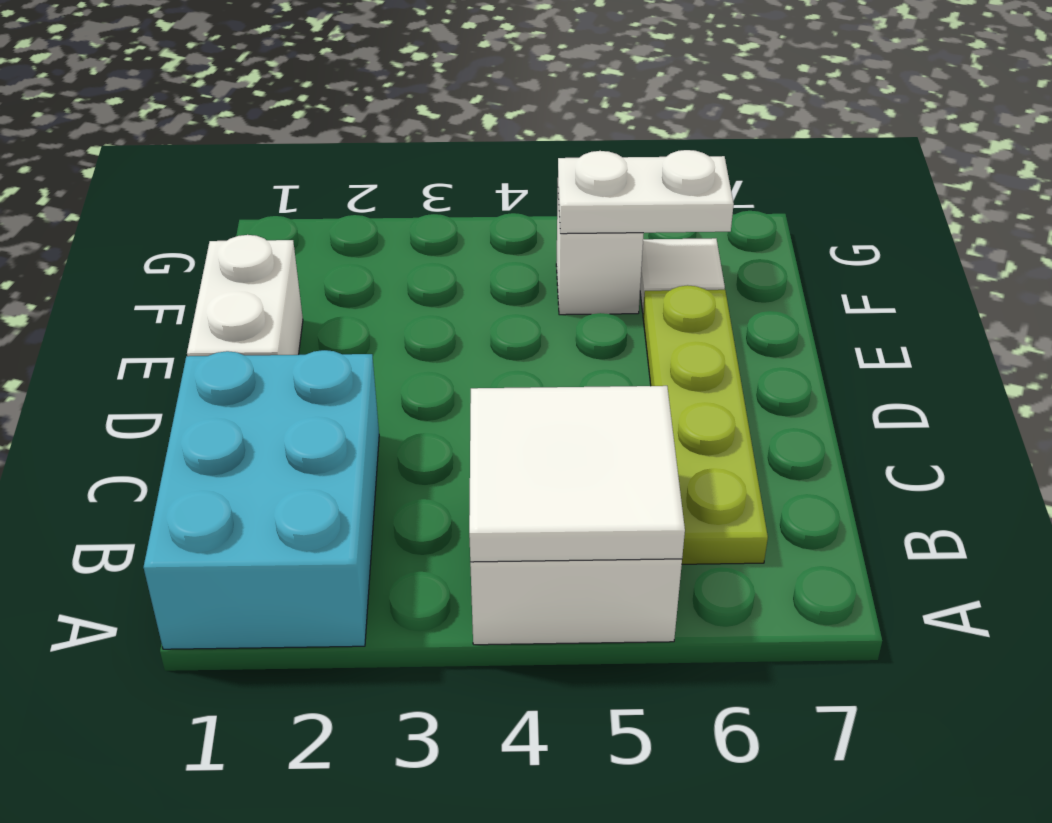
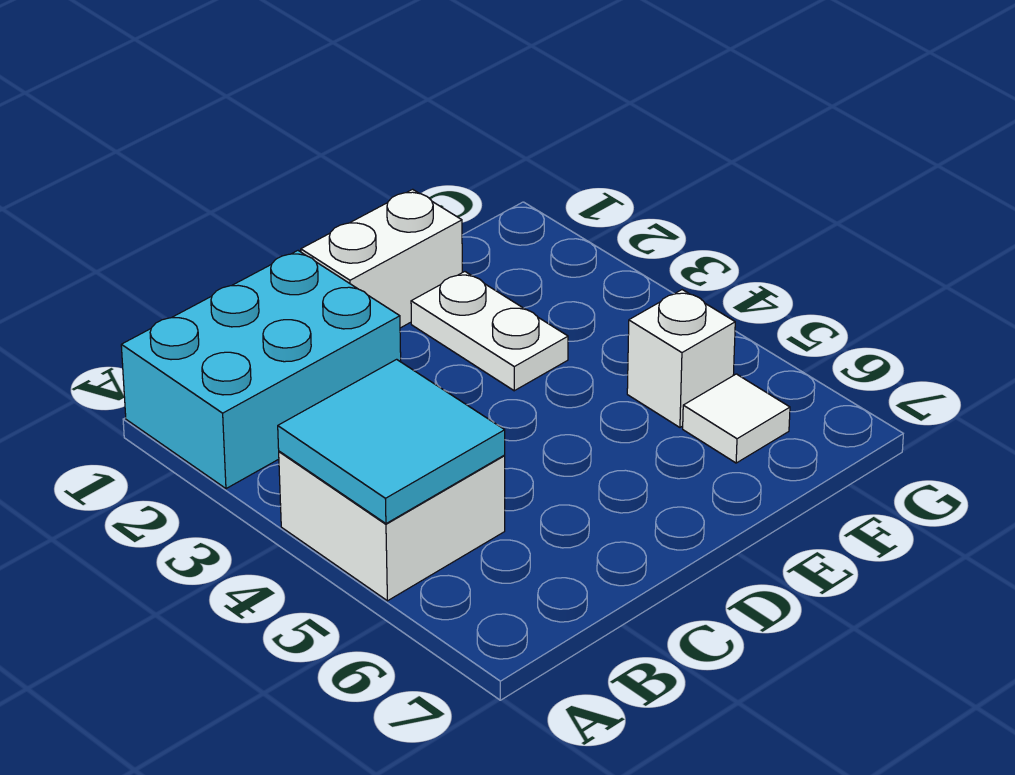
white tile A4:B5 level 2 -> cyan tile A4:B5 level 2
lime plate B6:E6 level 1 -> none
white plate F5:F6 level 2 -> white plate E2:E3 level 1

